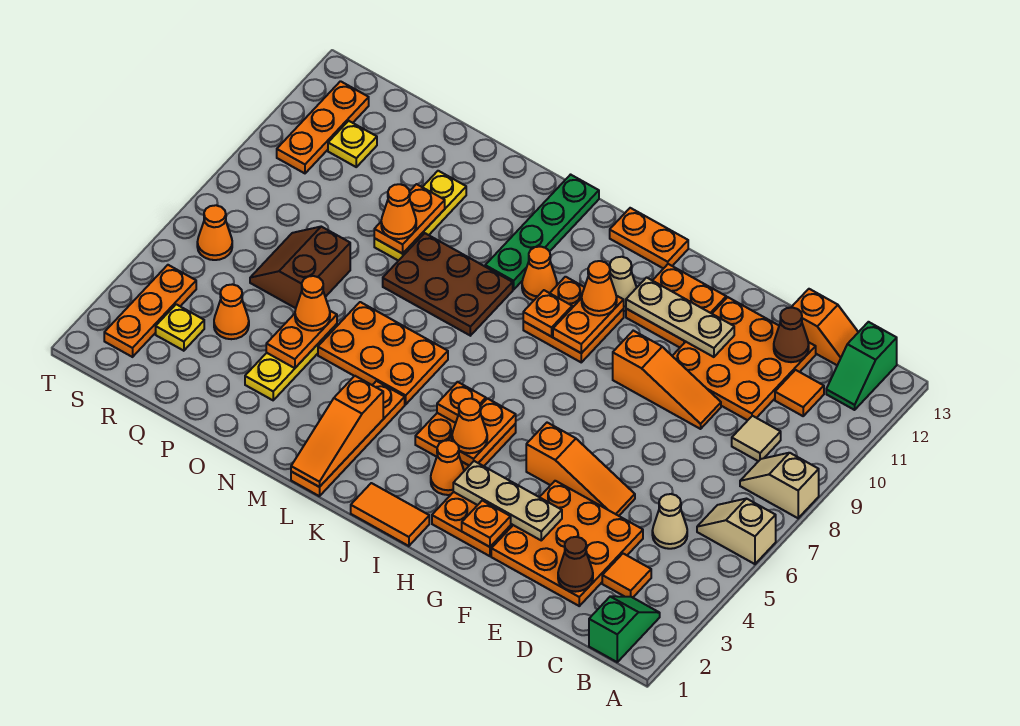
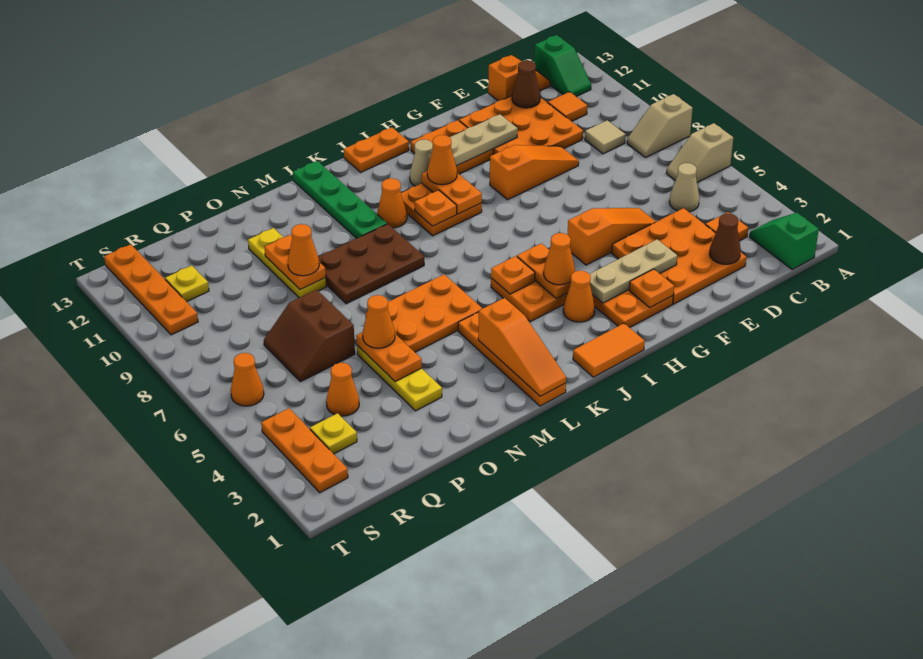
orange plate S10:S12 level 1 -> orange plate S10:S13 level 1

